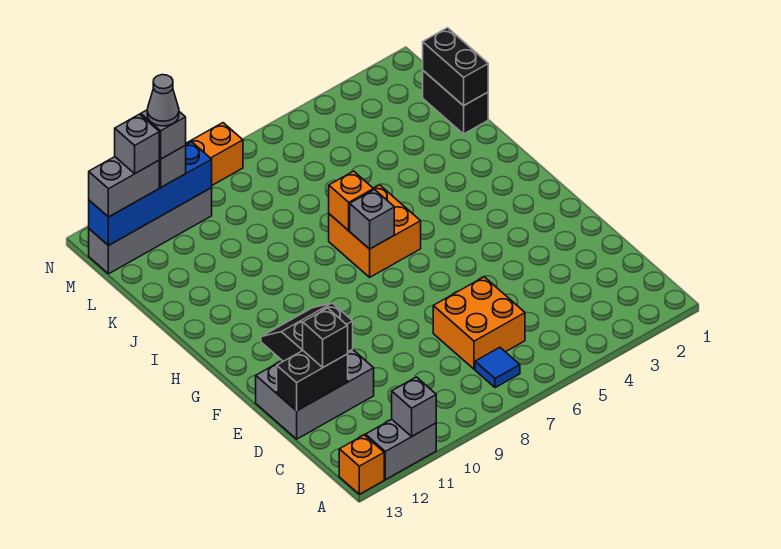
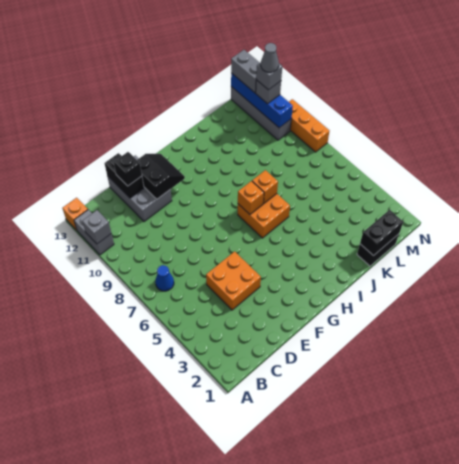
blue tile B7 level 1 -> blue cone B7 level 1
orange brick C6:D7 level 1 -> orange brick D4:E5 level 1
grey brick H7 level 2 -> orange brick H7 level 2
grey brick M12 level 4 -> none

